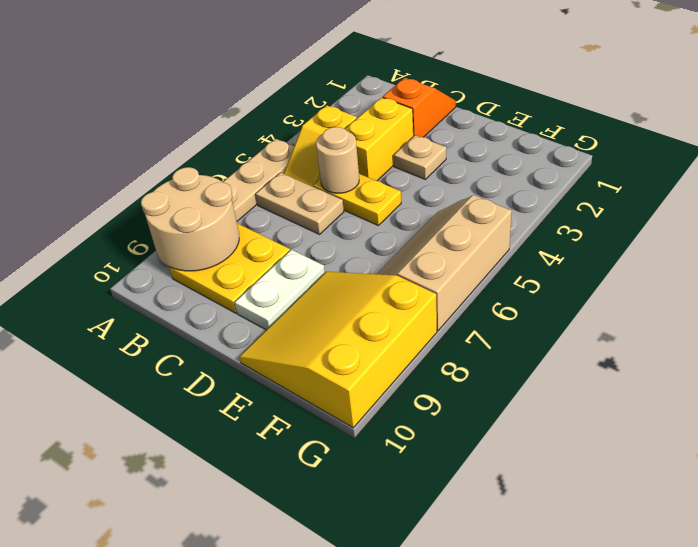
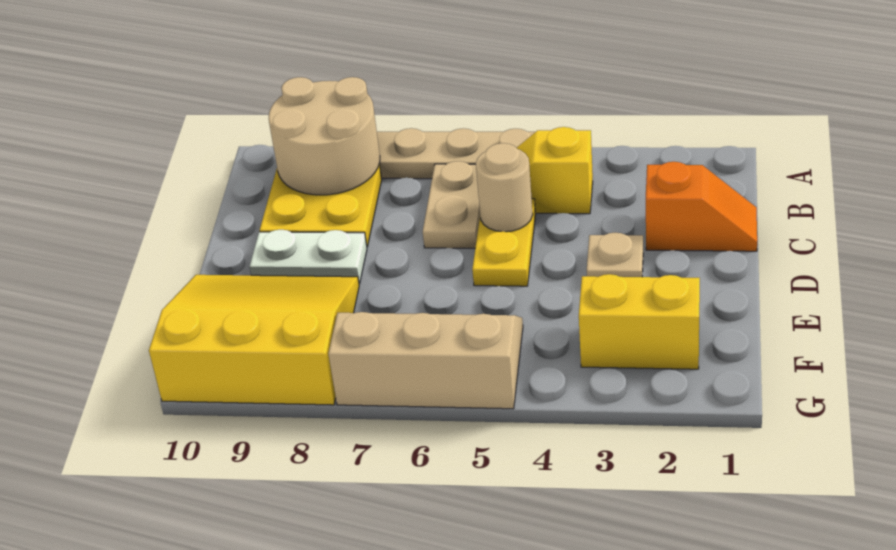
yellow brick C3:C4 level 1 -> yellow brick F2:F3 level 1

